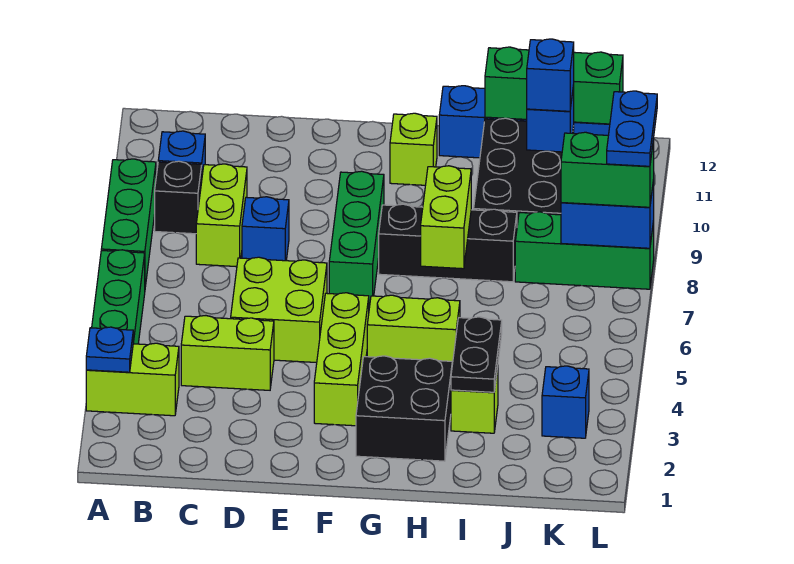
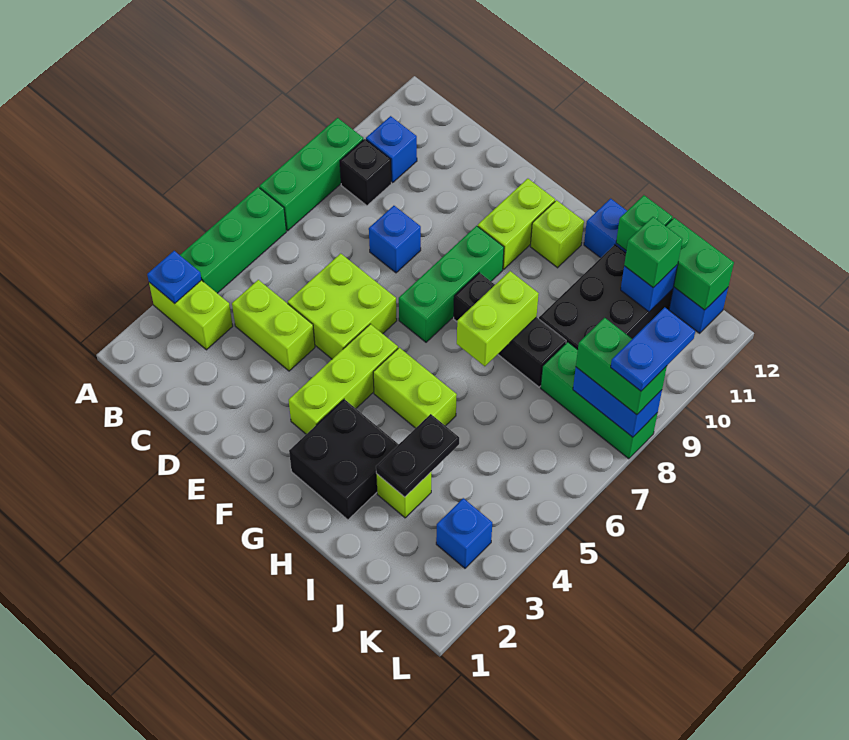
lime brick C8:C9 level 1 -> lime brick F10:F11 level 1
blue brick J11 level 3 -> green brick J11 level 3

